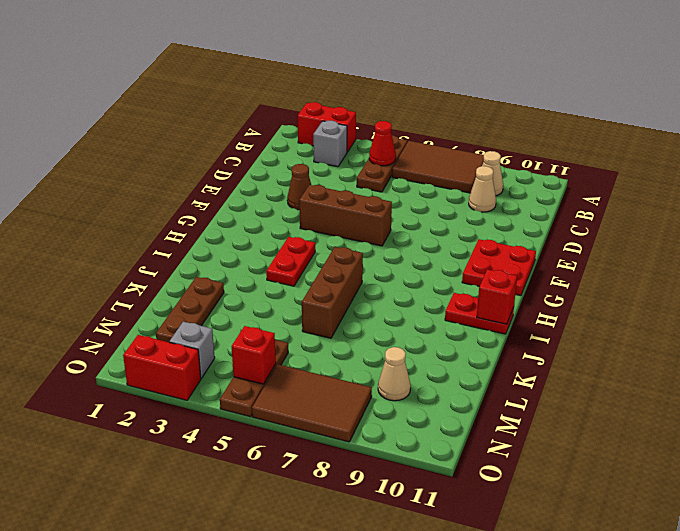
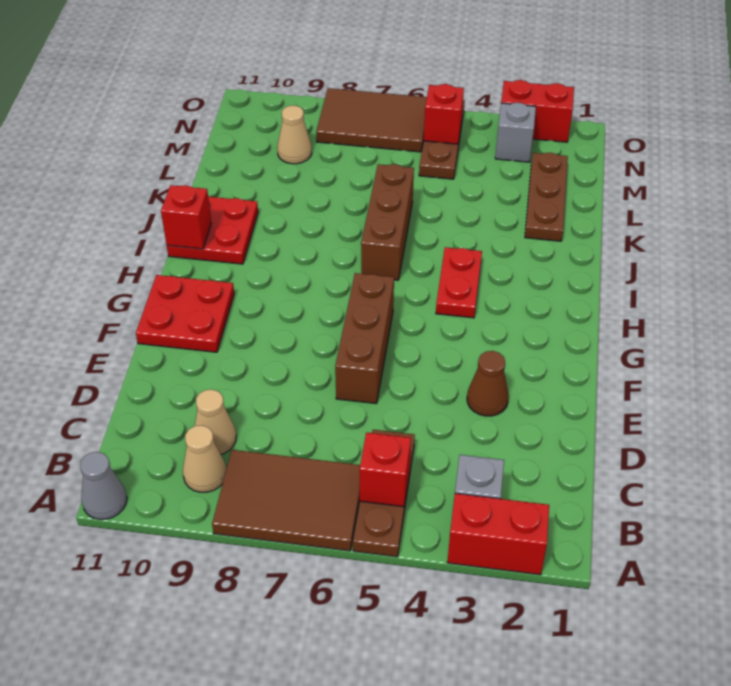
none -> grey cone A11 level 1
red cone B5 level 2 -> red brick B5 level 2
brown brick F4:F6 level 1 -> brown brick E6:G6 level 1
red plate I10:I11 level 1 -> red plate I10:J11 level 1

